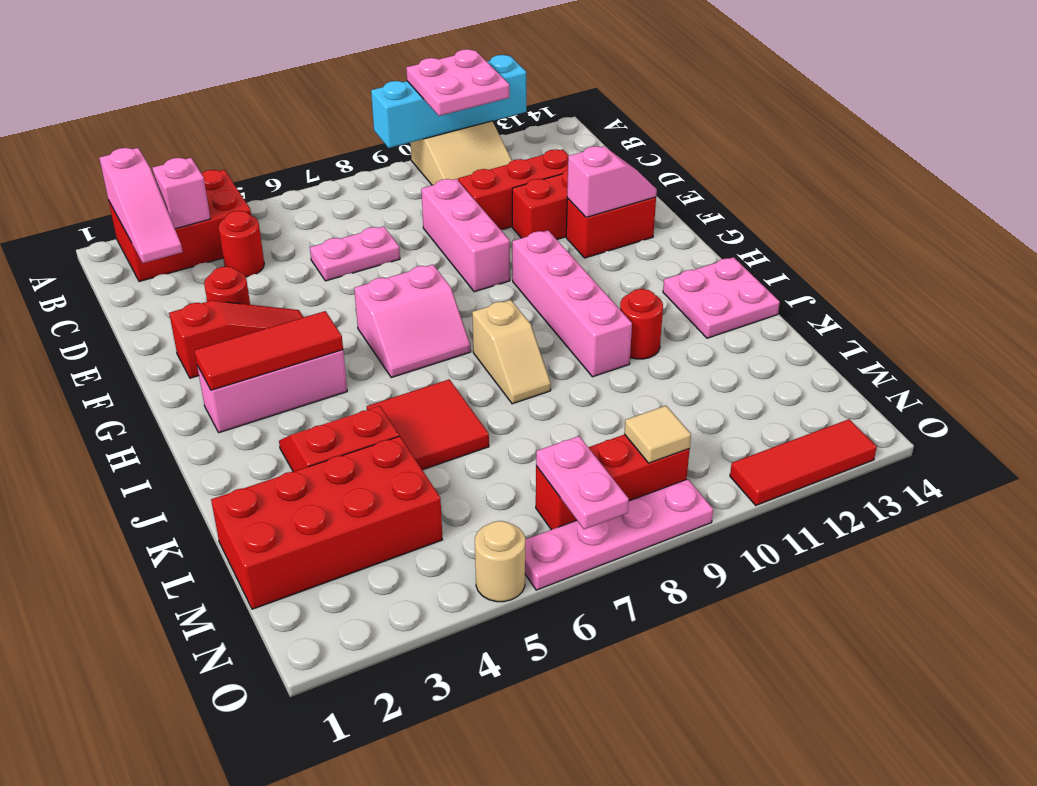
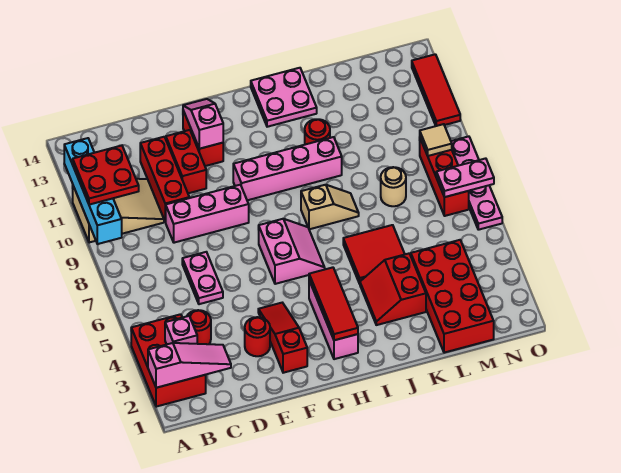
pink plate A10:B11 level 3 -> red plate A10:B11 level 3
tan round brick O5 level 1 -> tan round brick L8 level 1

